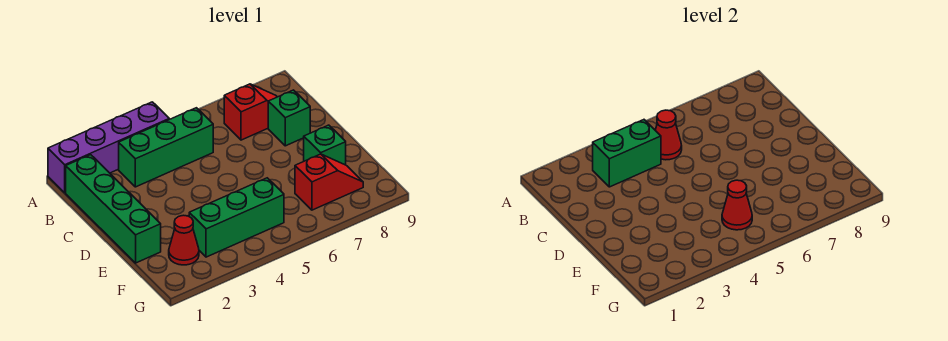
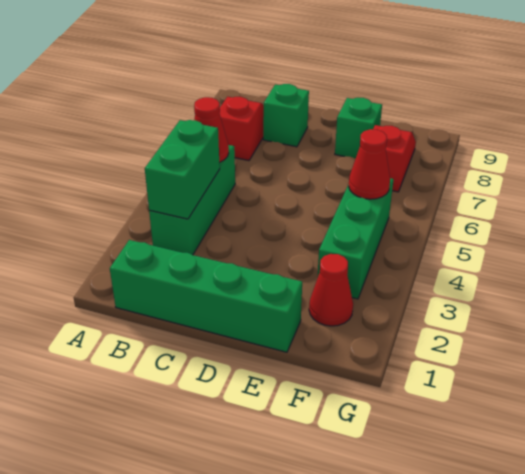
purple brick A1:A4 level 1 -> none

